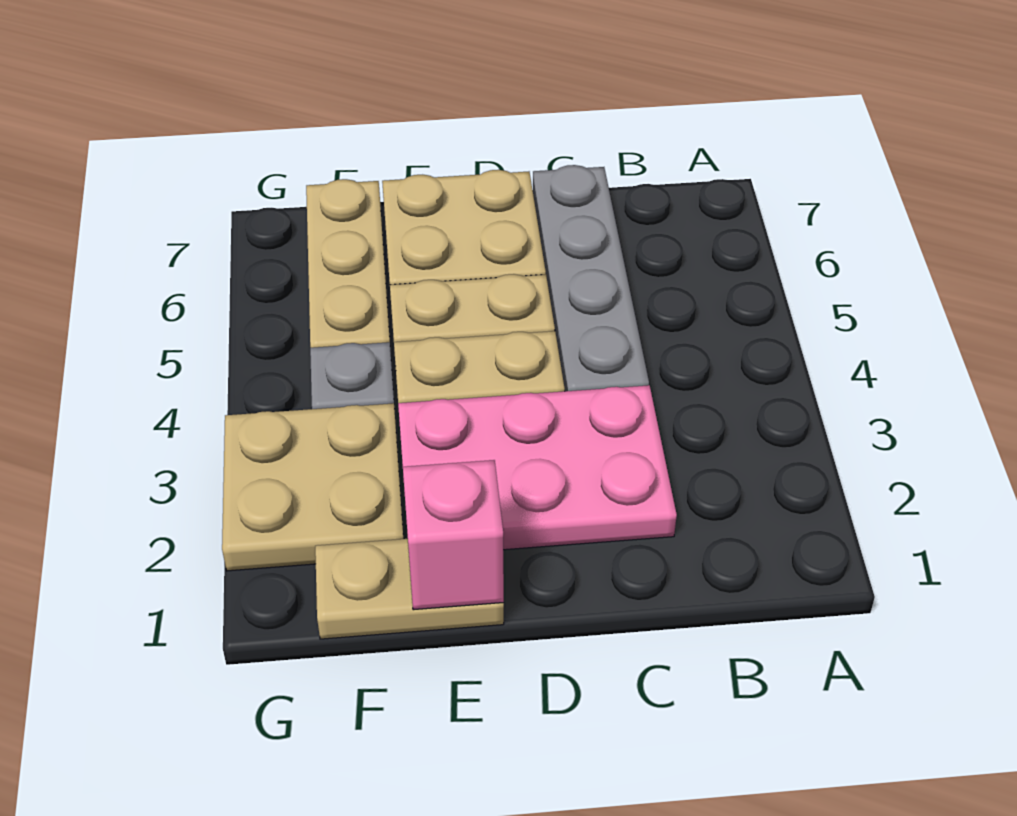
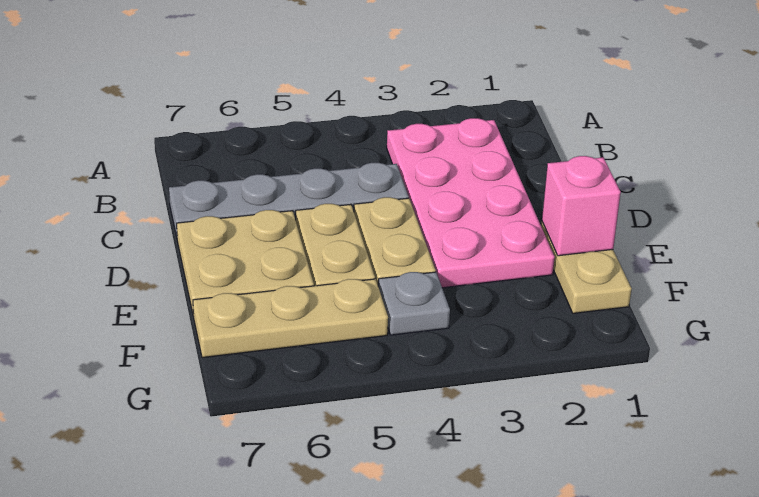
pink plate C2:E3 level 1 -> pink plate B2:E3 level 1
tan plate F2:G3 level 1 -> none

